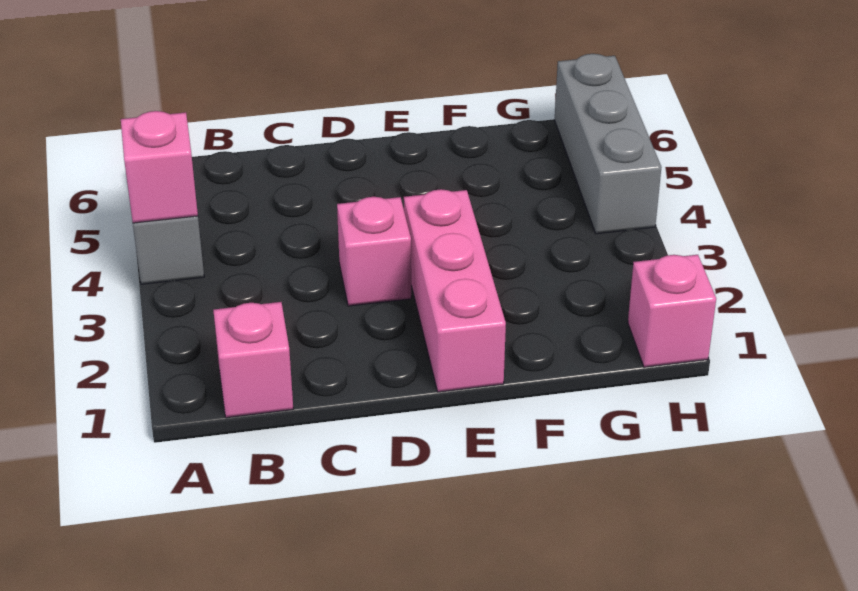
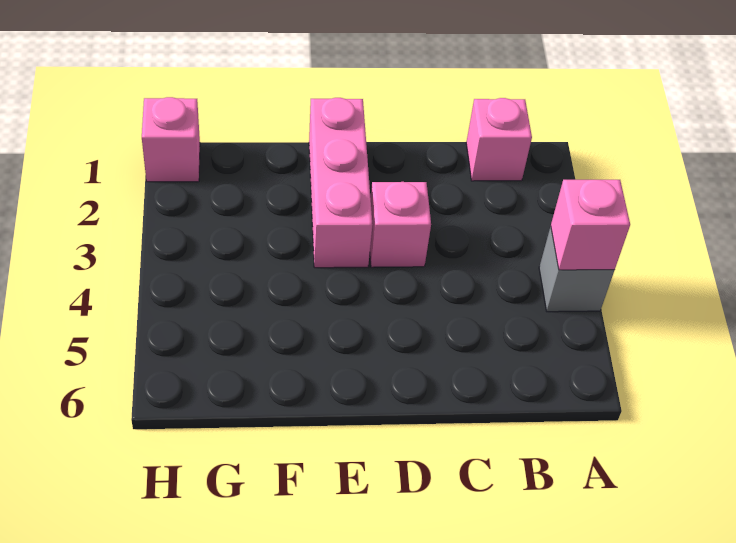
grey brick H4:H6 level 1 -> none

